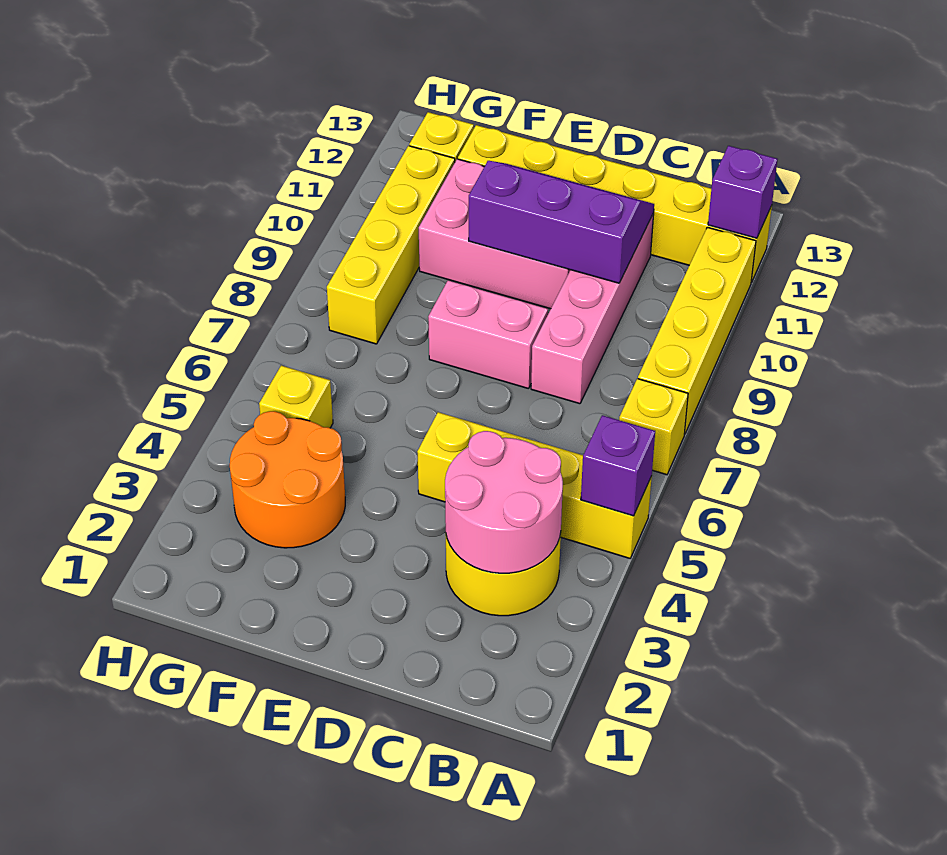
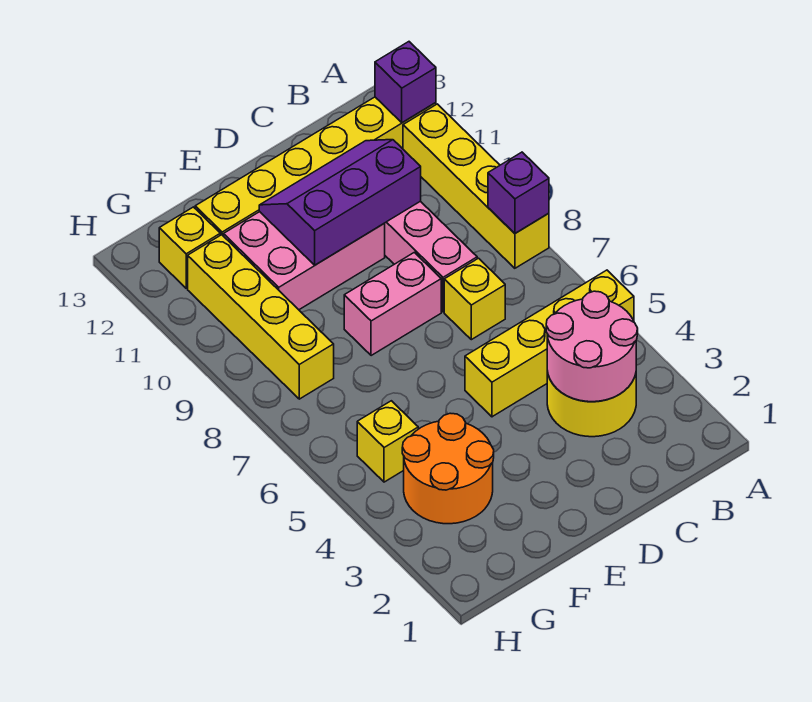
purple brick A5 level 2 -> purple brick A8 level 2
yellow brick A7 level 1 -> yellow brick C7 level 1

